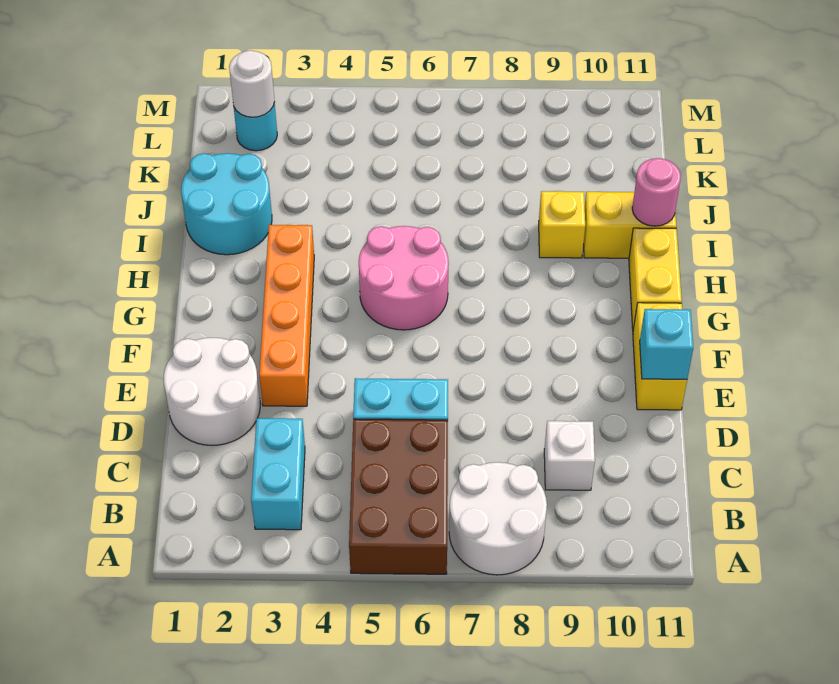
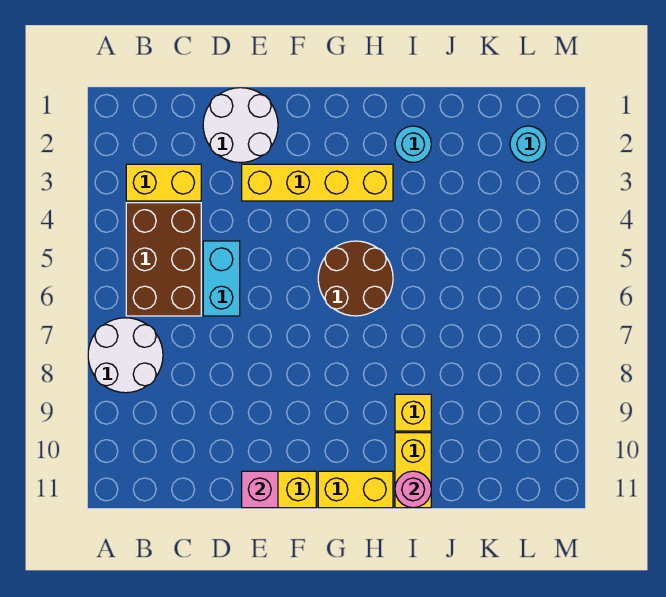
brown brick A5:C6 level 1 -> brown brick B4:C6 level 1
cyan brick B3:C3 level 1 -> yellow brick B3:C3 level 1
white brick C9 level 1 -> none
orange brick E3:H3 level 1 -> yellow brick E3:H3 level 1
cyan brick E11 level 2 -> pink brick E11 level 2
pink round brick G5:H6 level 1 -> brown round brick G5:H6 level 1
cyan round brick I1:J2 level 1 -> cyan round brick I2 level 1
white round brick L2 level 2 -> none

